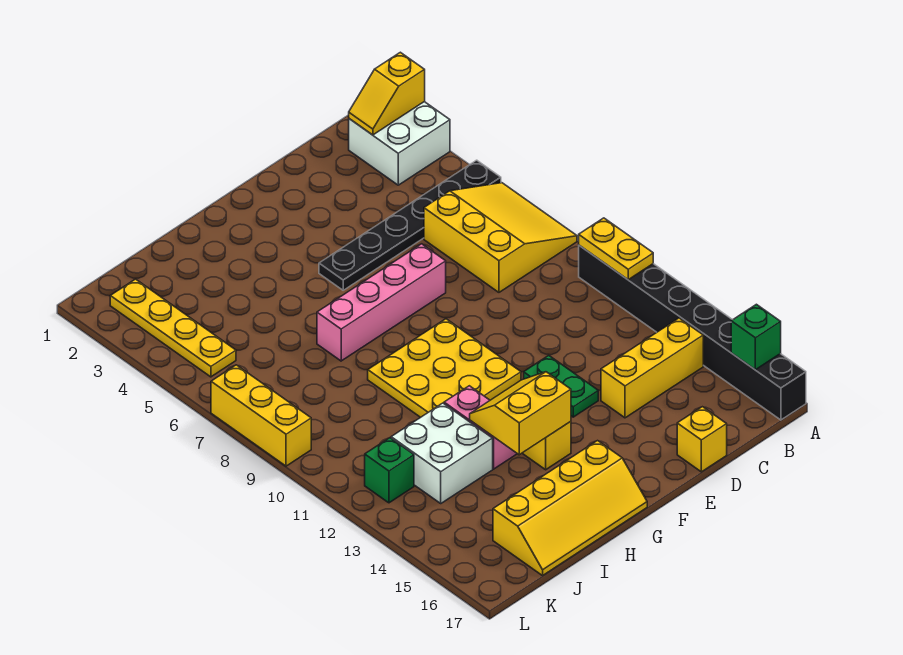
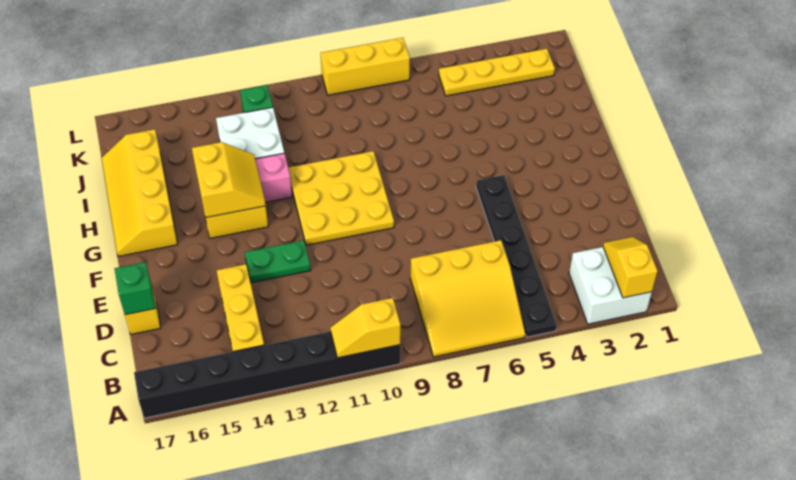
yellow plate A10:A11 level 2 -> yellow slope A10:A11 level 2 top 10
green brick A16 level 2 -> green brick D17 level 2
pink brick E7:H7 level 1 -> none

